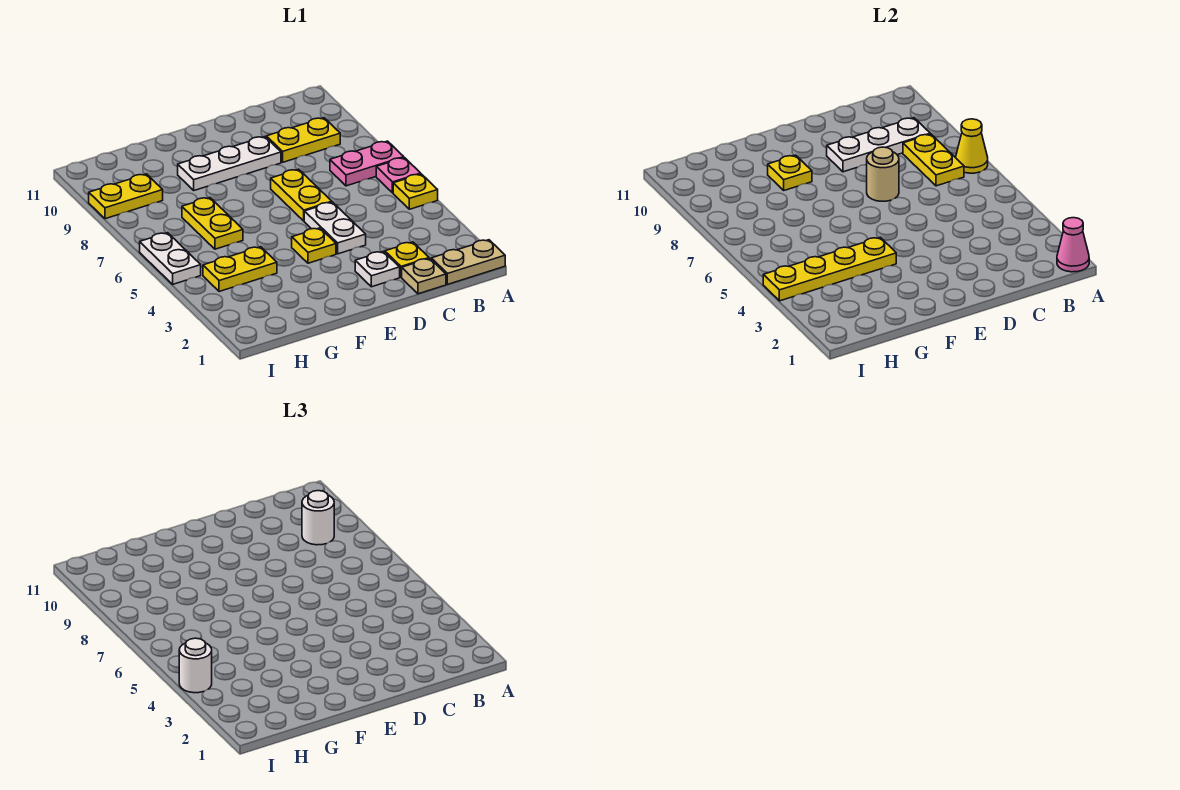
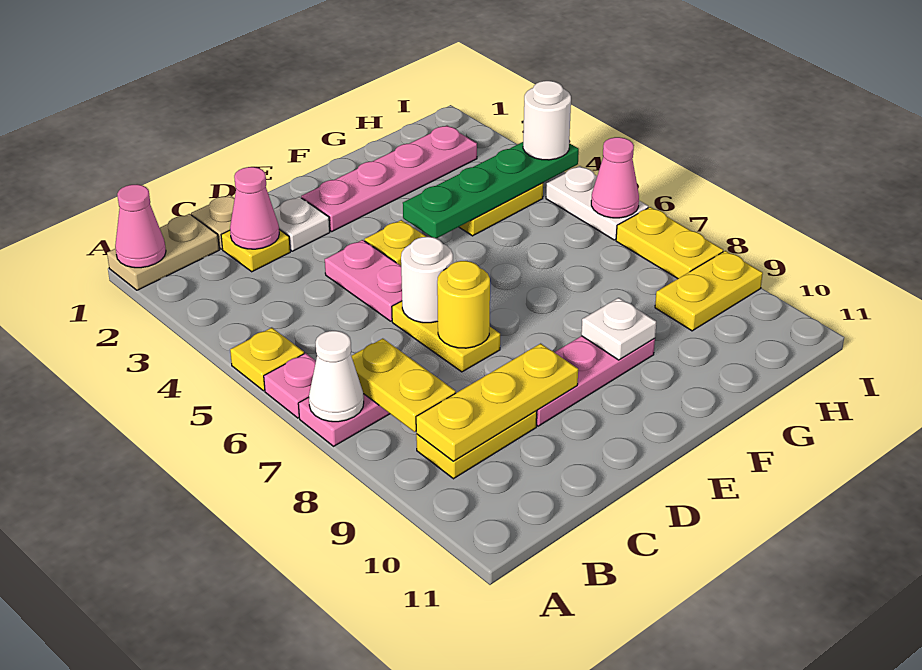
yellow cone A7 level 2 -> white cone A7 level 2
white plate B9:D9 level 2 -> yellow plate B9:D9 level 2
white round brick B9 level 3 -> white round brick D6 level 2
none -> pink cone C2 level 2
white plate D4:D5 level 1 -> pink plate D4:D5 level 1
tan round brick D7 level 2 -> yellow round brick D7 level 2
white plate D9:F9 level 1 -> pink plate D9:F9 level 1
none -> pink plate E2:H2 level 1
yellow plate F4:I4 level 2 -> green plate F4:I4 level 2
yellow plate F9 level 2 -> white plate F9 level 2
yellow plate G6:G7 level 1 -> yellow plate I7:I8 level 1
none -> pink cone I6 level 2

